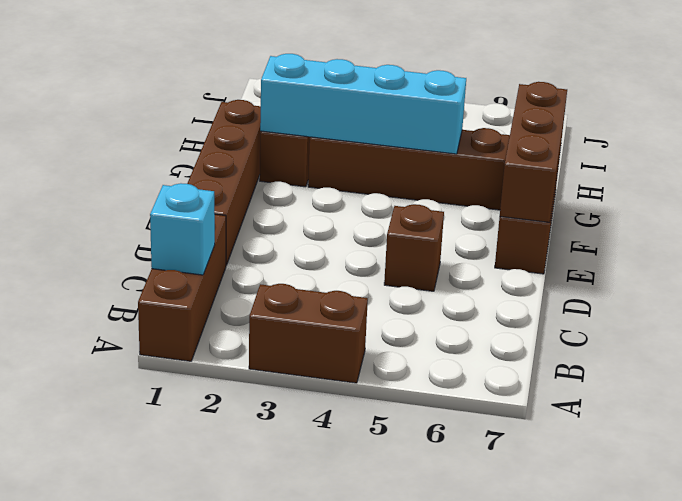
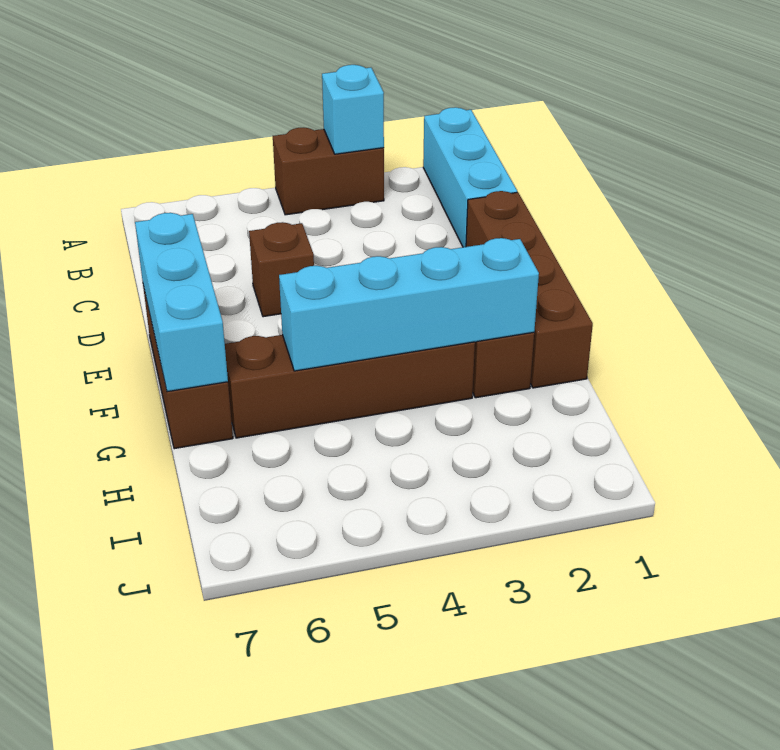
brown brick A1:C1 level 1 -> cyan brick A1:C1 level 1
cyan brick B1 level 2 -> cyan brick A3 level 2
brown brick E7:G7 level 2 -> cyan brick E7:G7 level 2

